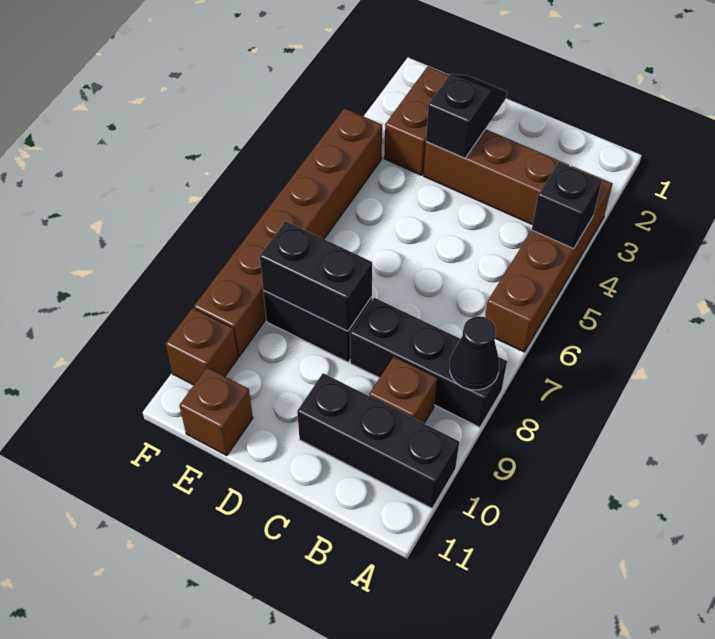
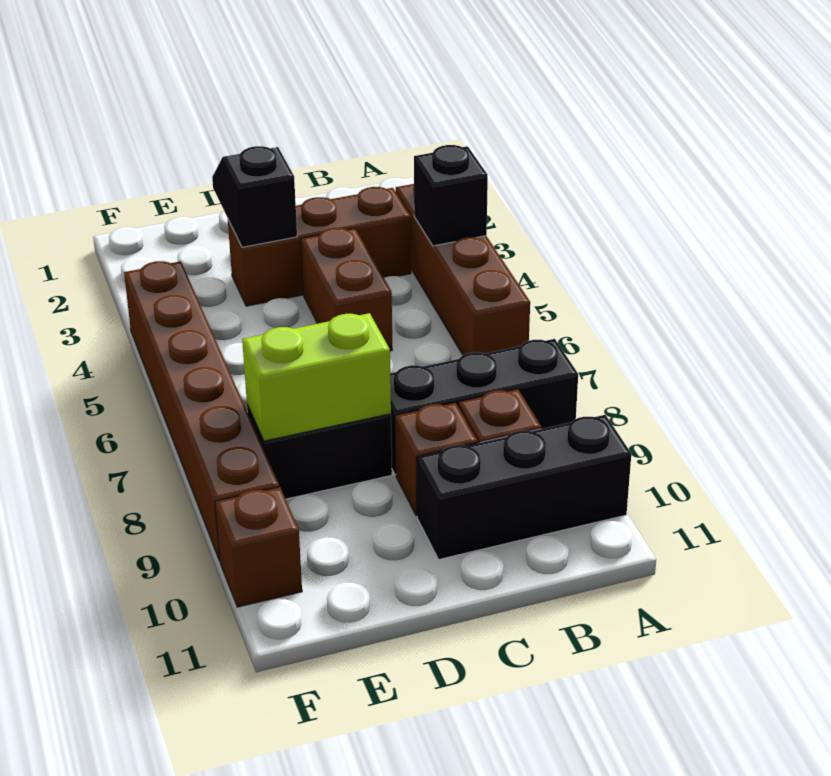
black cone A8 level 2 -> none
black brick D8:E8 level 2 -> lime brick D8:E8 level 2
brown brick E2:E3 level 1 -> brown brick C4:C5 level 1
brown brick E11 level 1 -> brown brick C9 level 1

